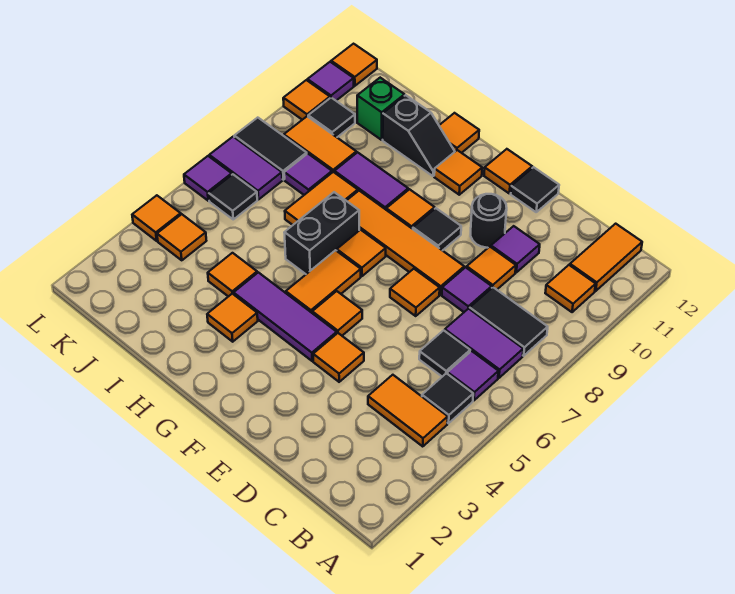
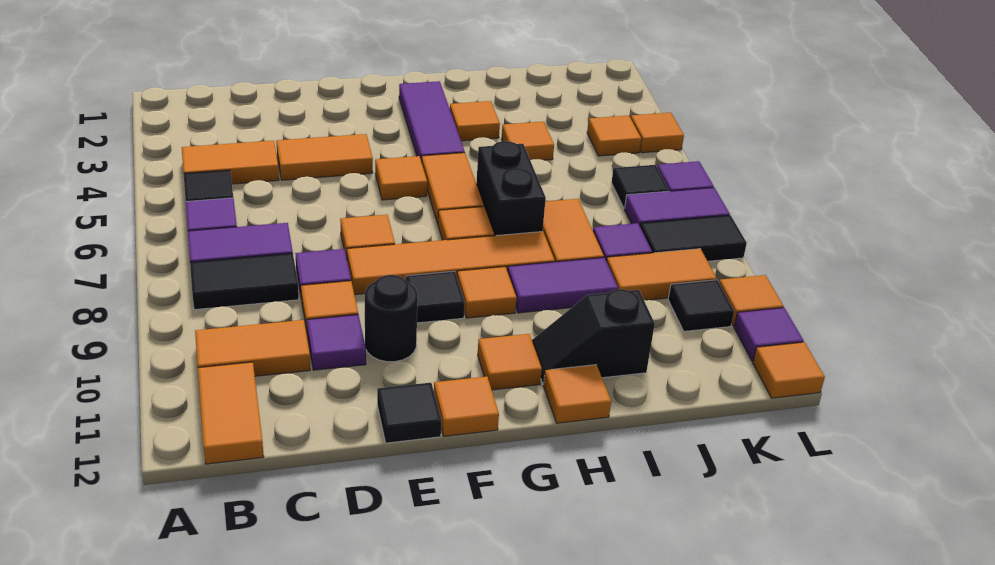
orange tile B10 level 1 -> orange tile B10:C10 level 1
black tile C6 level 1 -> none
orange tile E4 level 1 -> orange tile D4:E4 level 1
purple tile F4:H4 level 1 -> purple tile G2:G4 level 1
green brick J11 level 1 -> none

